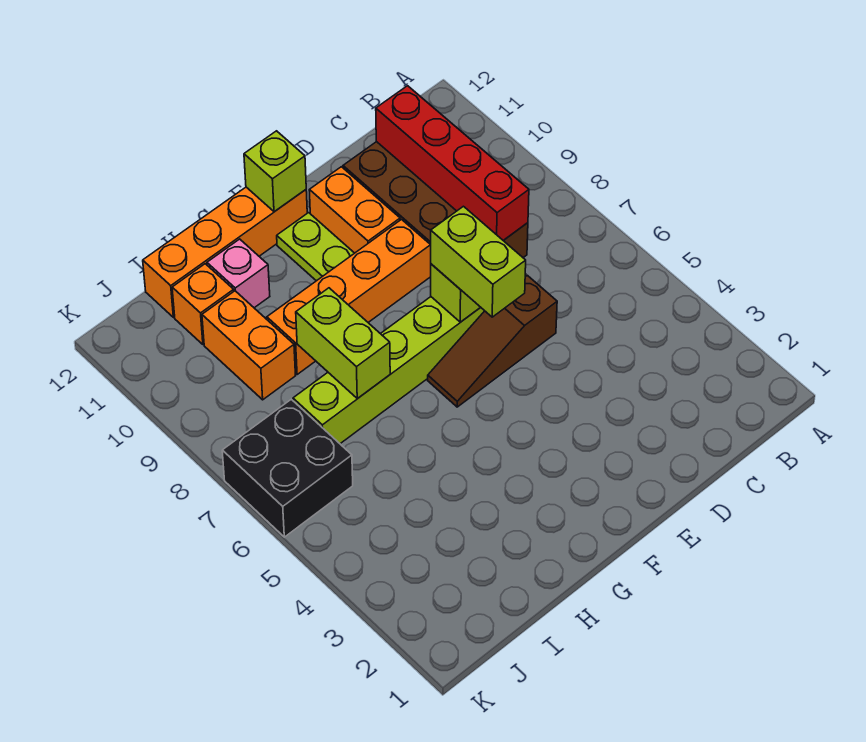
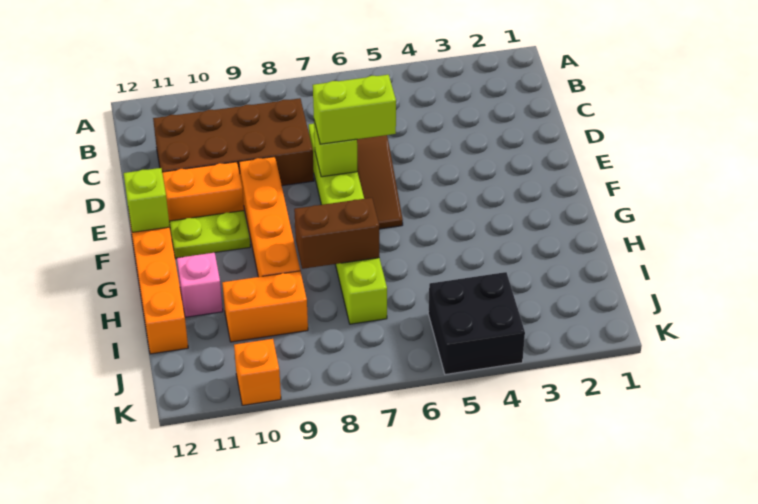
red brick C8:C11 level 2 -> none
lime brick H7:H8 level 2 -> brown brick H7:H8 level 2
orange brick I11 level 1 -> orange brick K10 level 1
black brick J6:K7 level 1 -> black brick J4:K5 level 1

